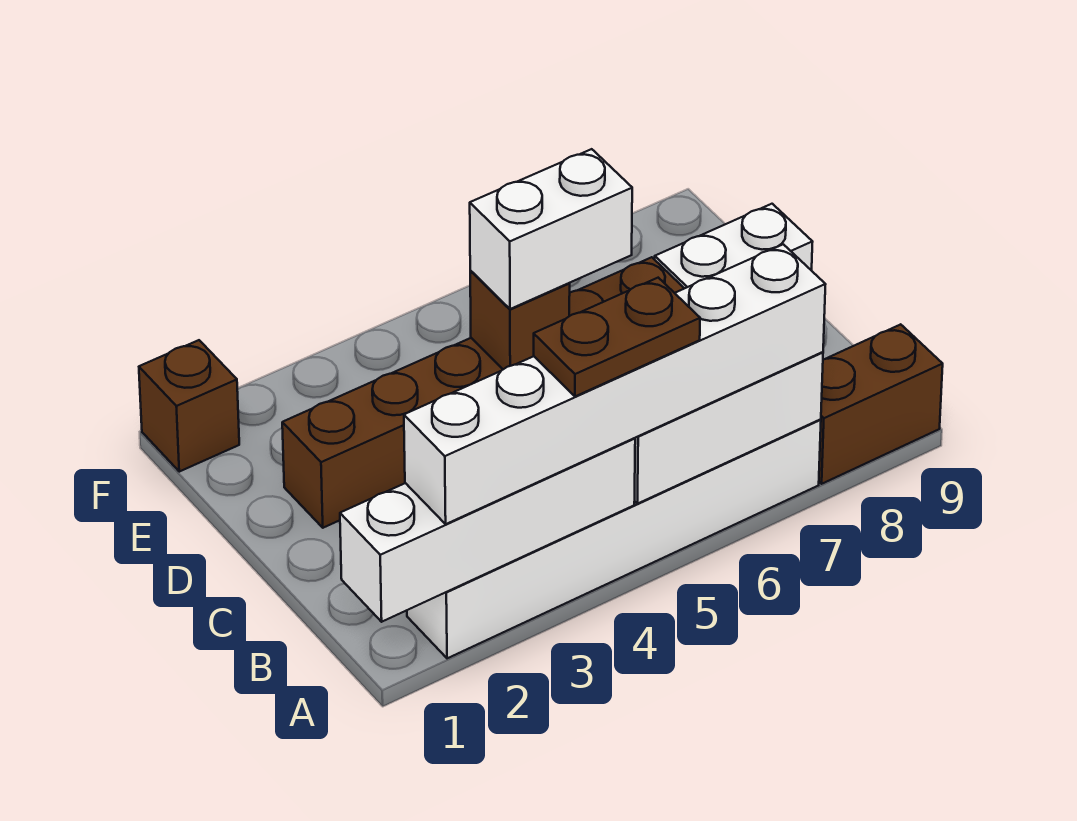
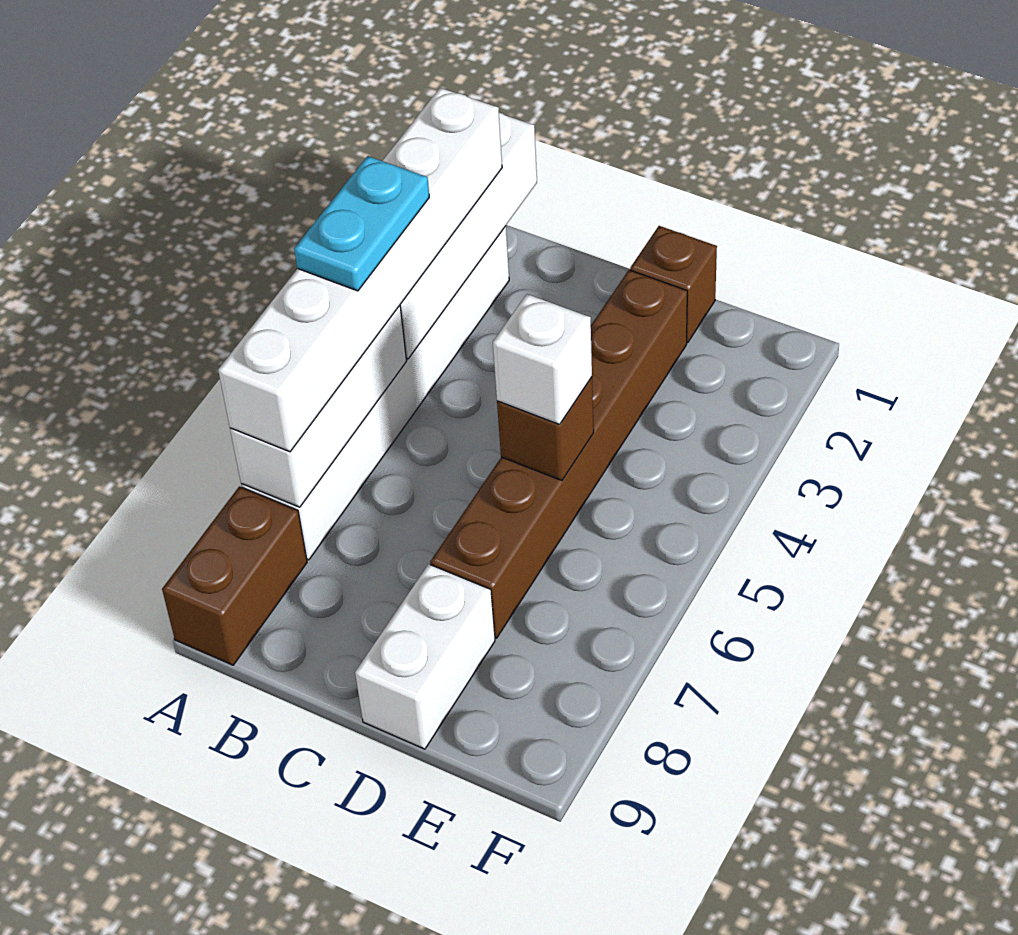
brown plate A4:A5 level 4 -> cyan plate A4:A5 level 4
white brick D5:D6 level 3 -> white brick D5 level 3
brown brick F1 level 1 -> brown brick D1 level 1

